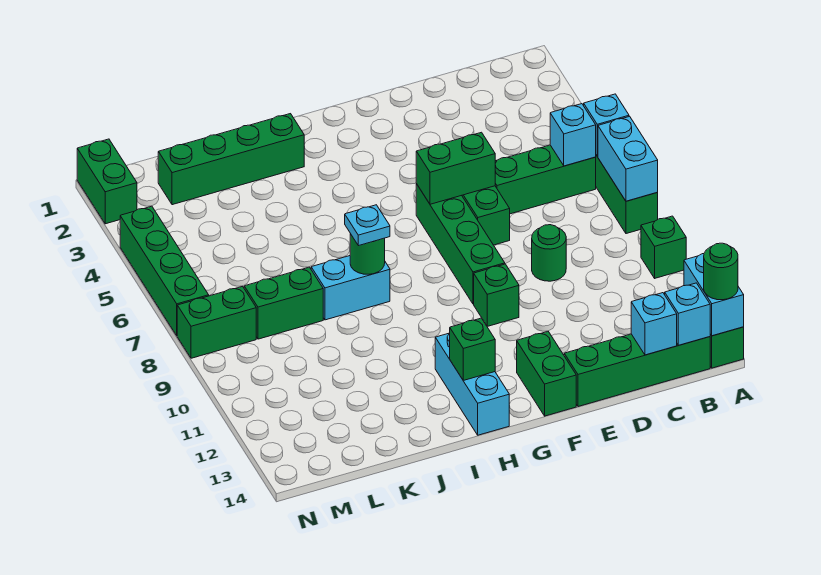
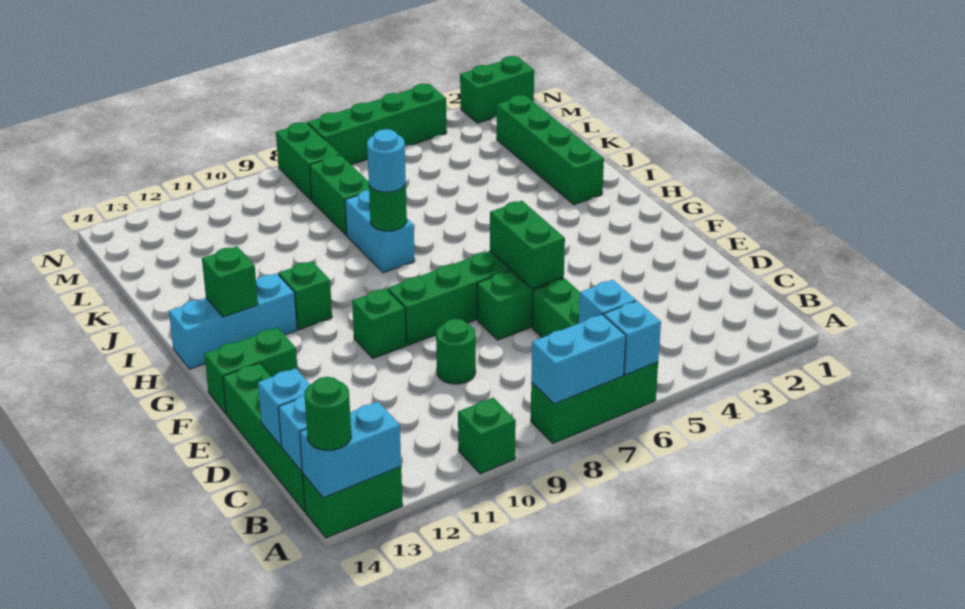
none -> green brick H11 level 1
cyan plate I8 level 3 -> cyan round brick I8 level 3

